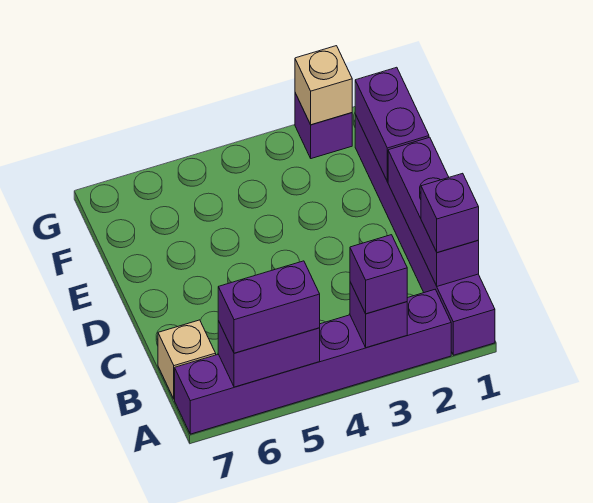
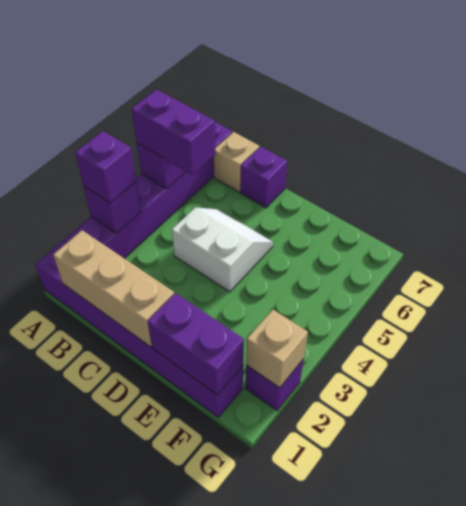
purple brick A5:A6 level 3 -> purple brick A5:B5 level 3
purple brick B1:D1 level 2 -> tan brick B1:D1 level 2
purple brick B1 level 3 -> purple brick C7 level 1
none -> white slope C4:D5 level 1 top 4

